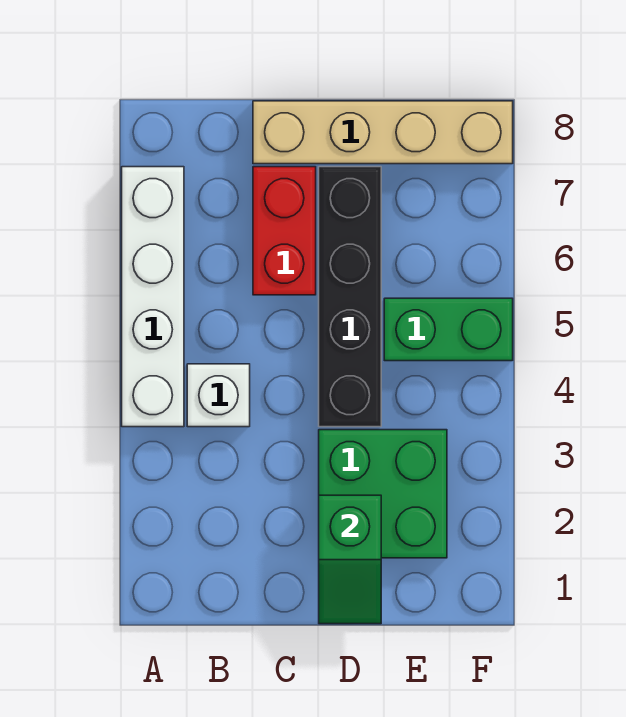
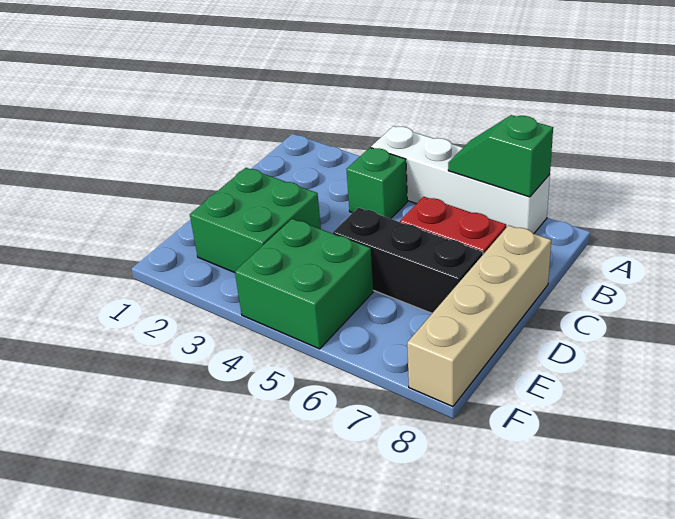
white brick B4 level 1 -> green brick B4 level 1
green slope D1:D2 level 2 top 2 -> green slope A6:A7 level 2 top 7
black brick D4:D7 level 1 -> black brick D5:D7 level 1
green brick E5:F5 level 1 -> green brick E4:F5 level 1

